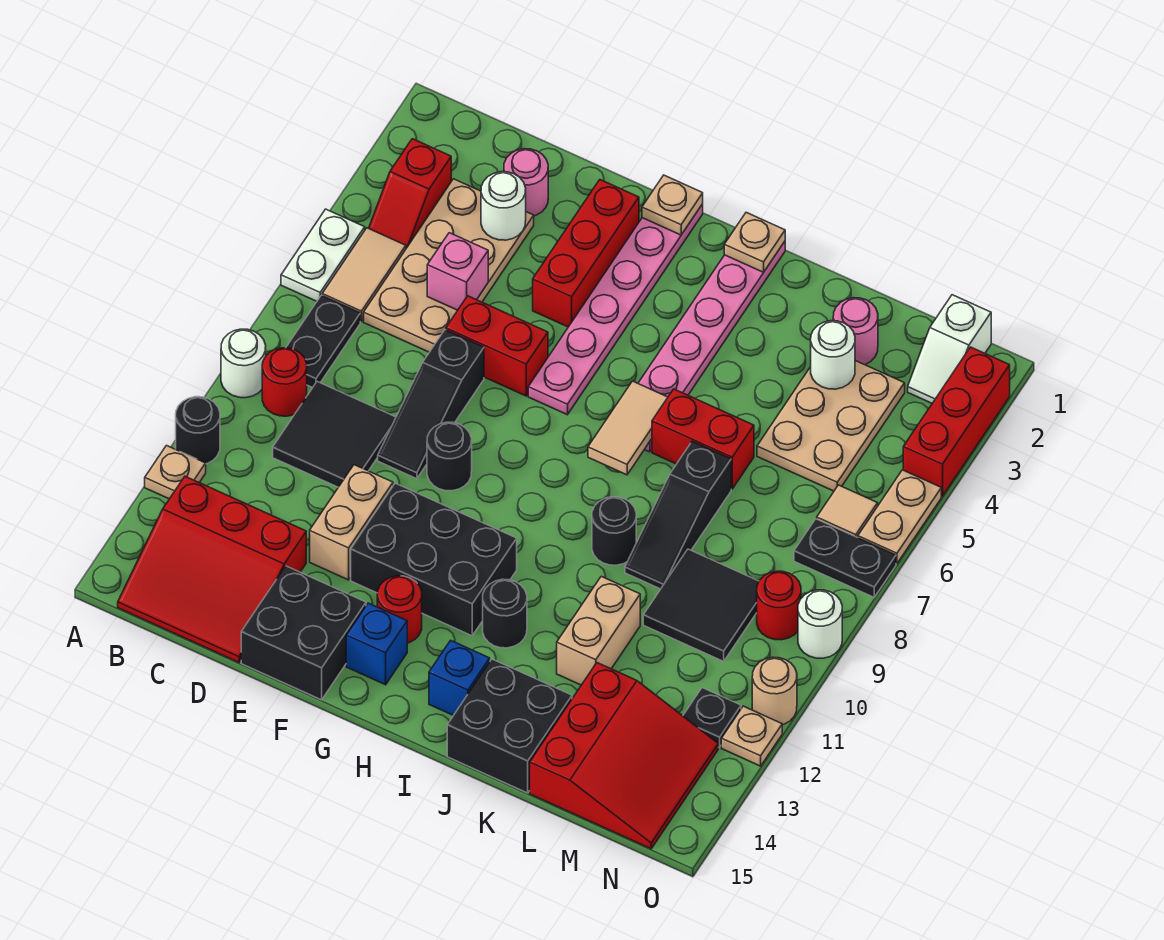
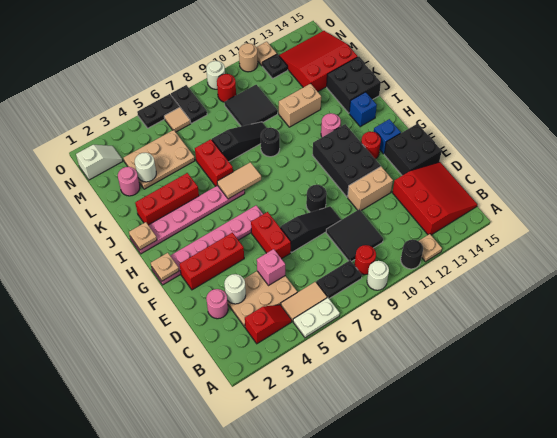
tan plate C3:D6 level 1 -> tan plate C3:D5 level 1
black round brick I12 level 1 -> pink round brick I12 level 1
red brick O2:O4 level 1 -> red brick J2:J4 level 1
tan plate O5:O6 level 1 -> black plate O5:O6 level 1

